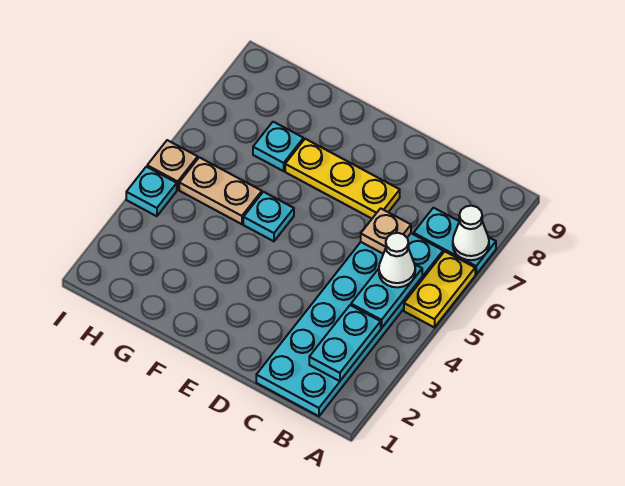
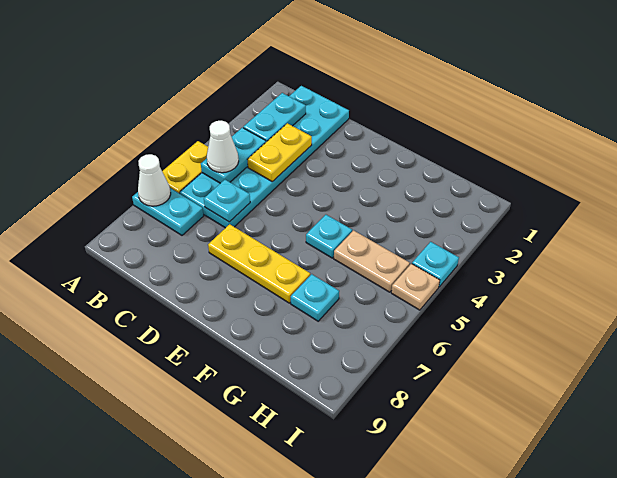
none -> yellow plate C3:C4 level 2
tan plate C6 level 2 -> cyan plate C6 level 2

